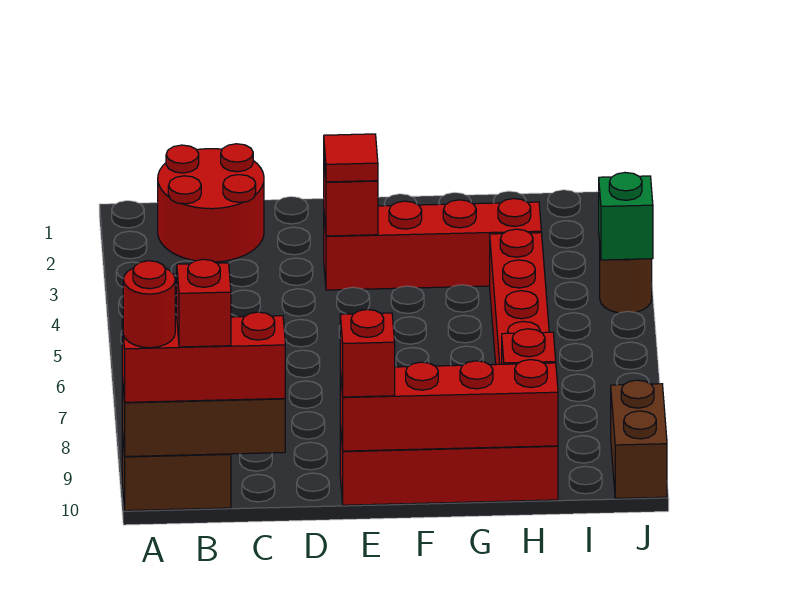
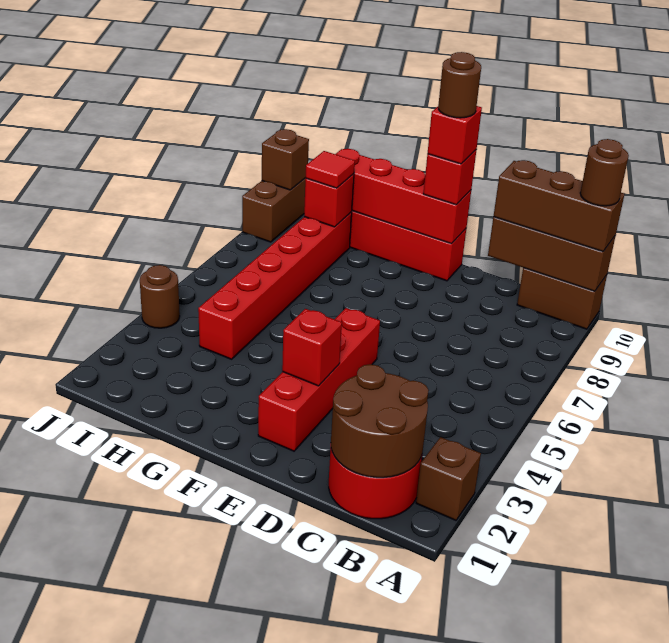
none -> brown brick A2 level 1
red brick A10:C10 level 3 -> brown brick A10:C10 level 3
red round brick A10 level 4 -> brown round brick A10 level 4
none -> brown round brick B1:C2 level 2
red brick B10 level 4 -> red brick E10 level 4
red brick E3:H3 level 1 -> red brick E2:E5 level 1
red tile E3 level 3 -> red tile H9 level 3
none -> brown round brick E10 level 5
green brick J4 level 2 -> none
none -> brown brick J10 level 2

